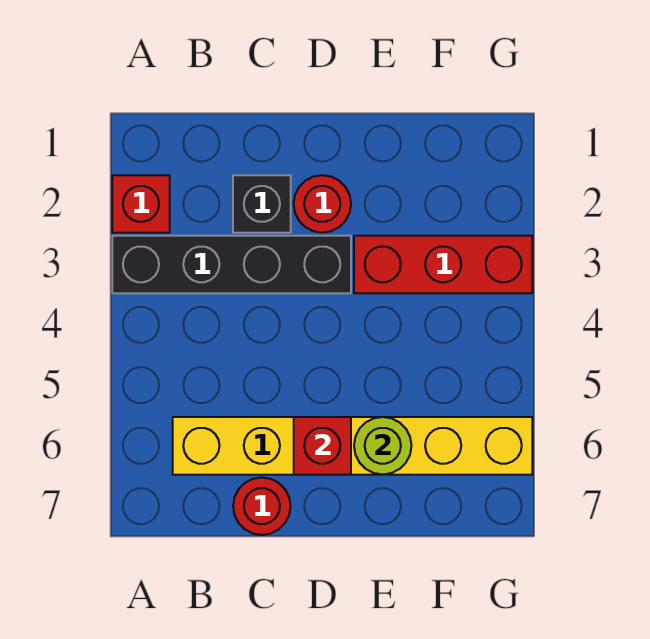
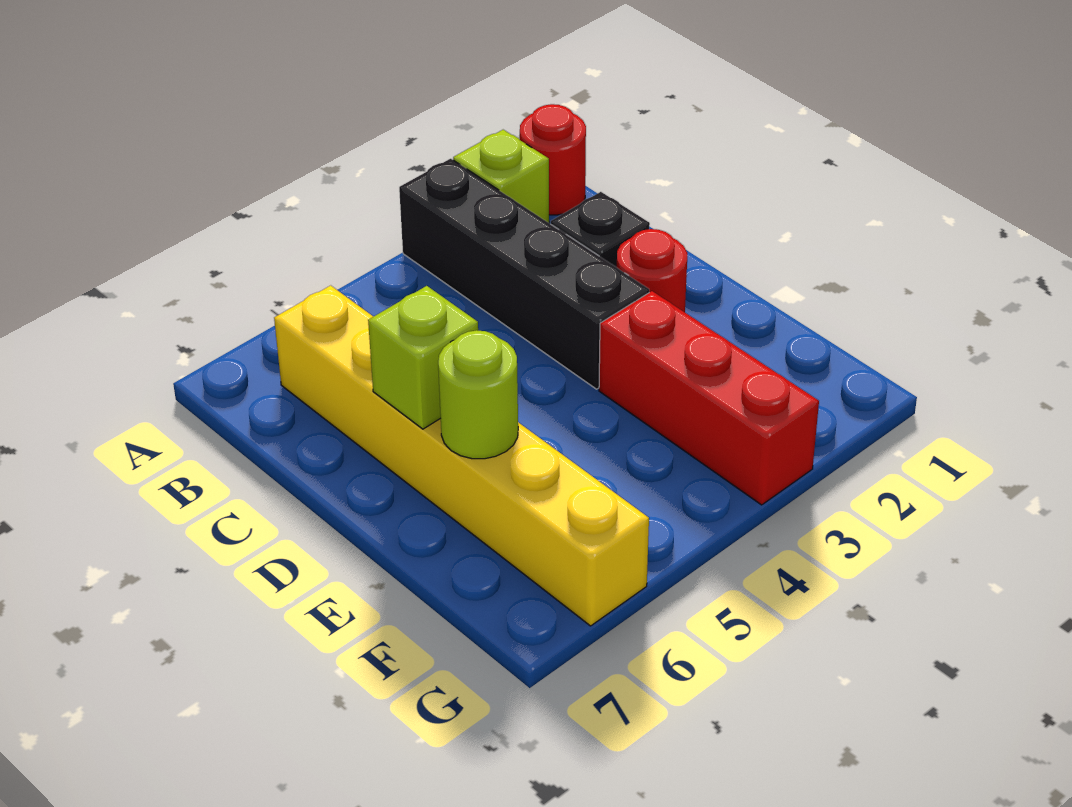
red brick A2 level 1 -> lime brick A2 level 1
red round brick C7 level 1 -> red round brick A1 level 1
red brick D6 level 2 -> lime brick D6 level 2

